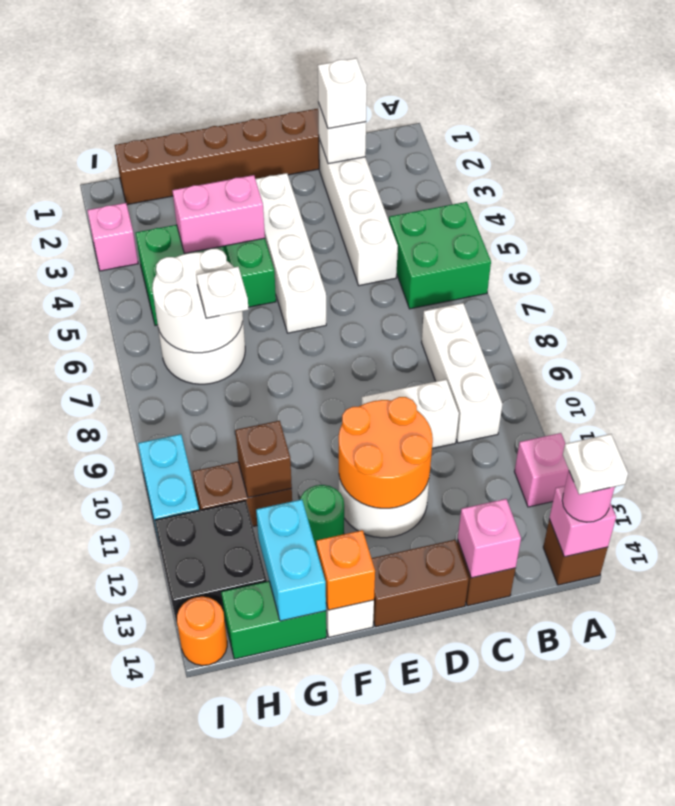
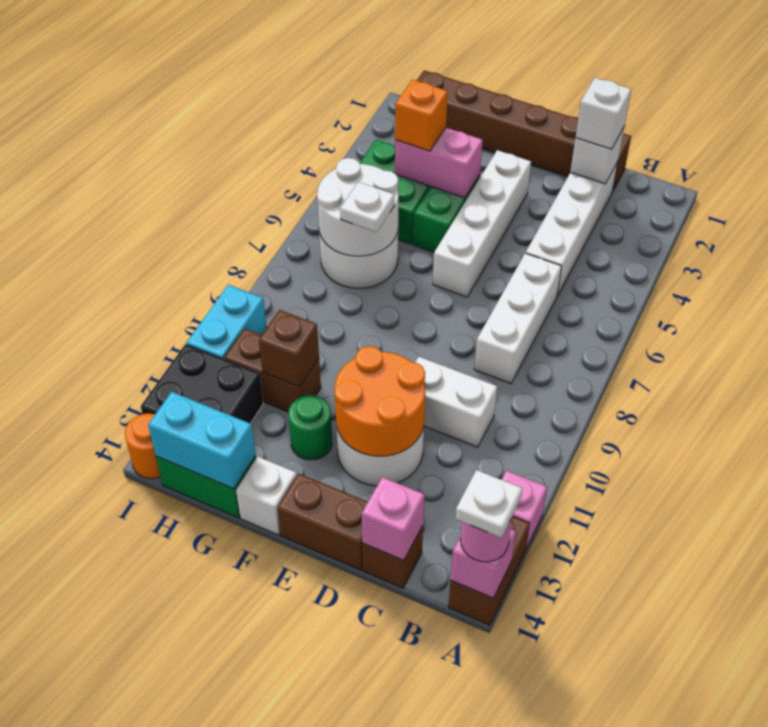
green brick A5:B6 level 1 -> none
brown brick A14 level 1 -> brown brick A13:A14 level 1
white brick B8:B10 level 1 -> white brick C6:C8 level 1
orange brick F14 level 2 -> orange brick G4 level 3
cyan brick G13:G14 level 2 -> cyan brick G14:H14 level 2
pink brick I3 level 1 -> none

